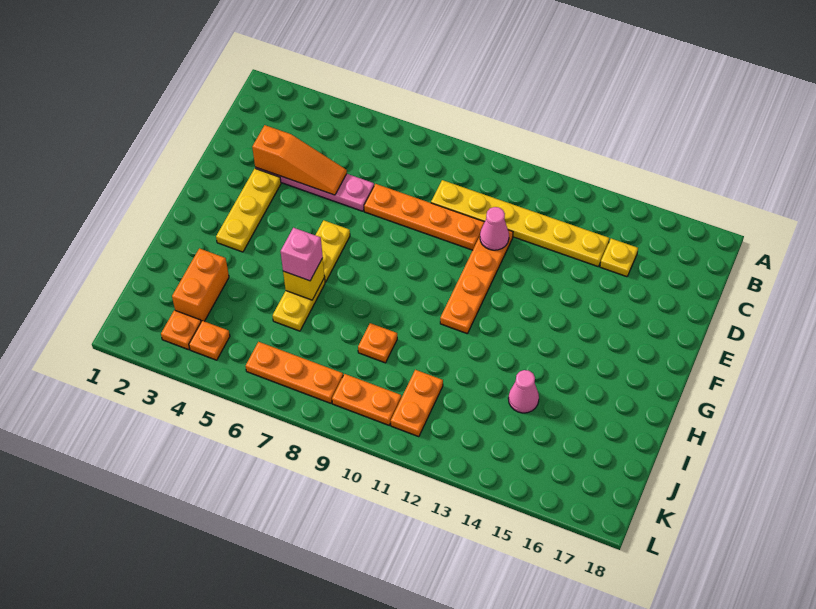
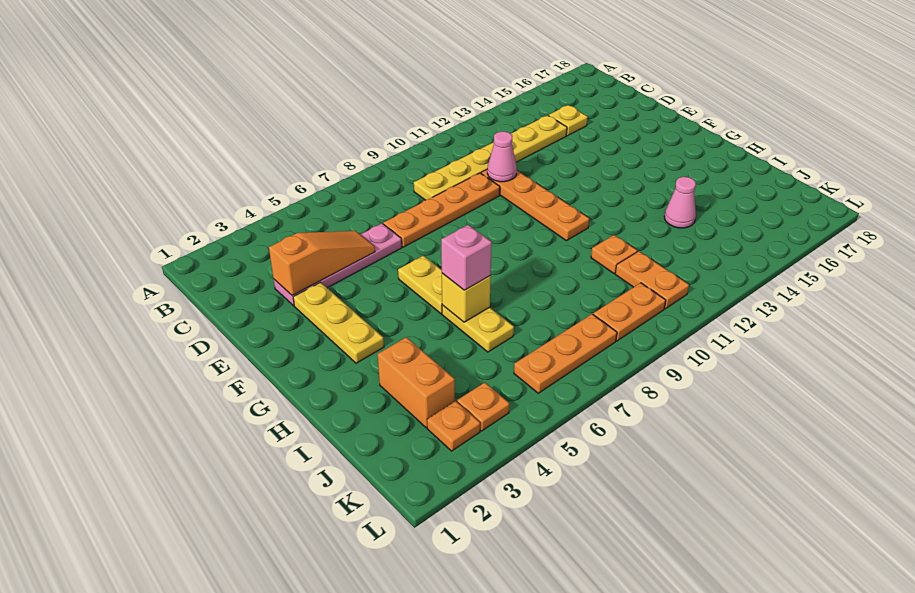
orange plate I9 level 1 -> orange plate I11 level 1

